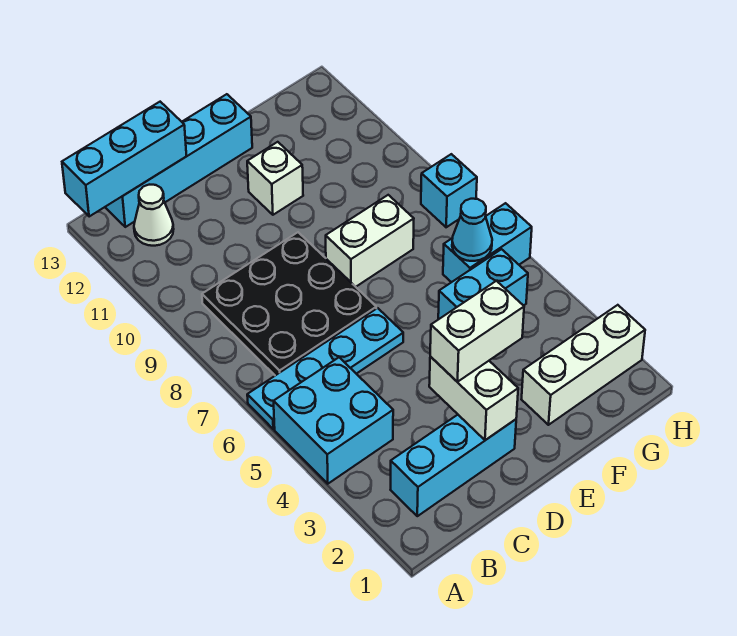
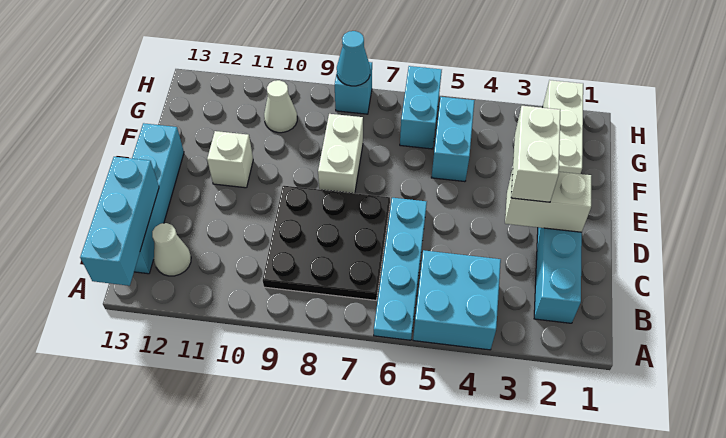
cyan cone G6 level 2 -> cyan cone H8 level 2
none -> white cone G10 level 1

